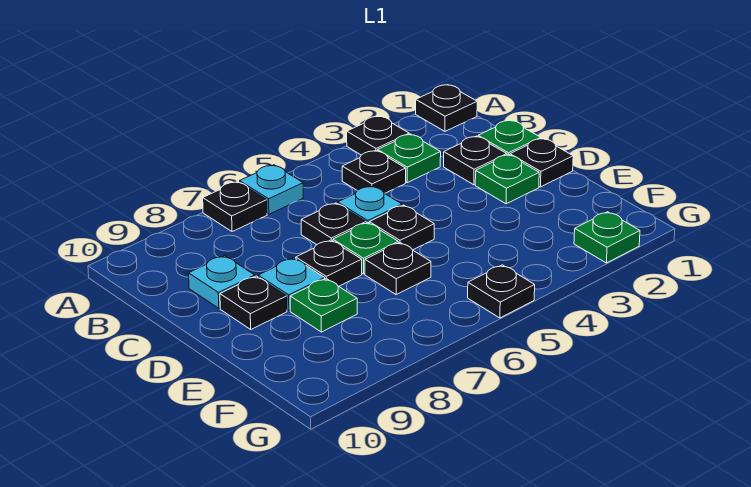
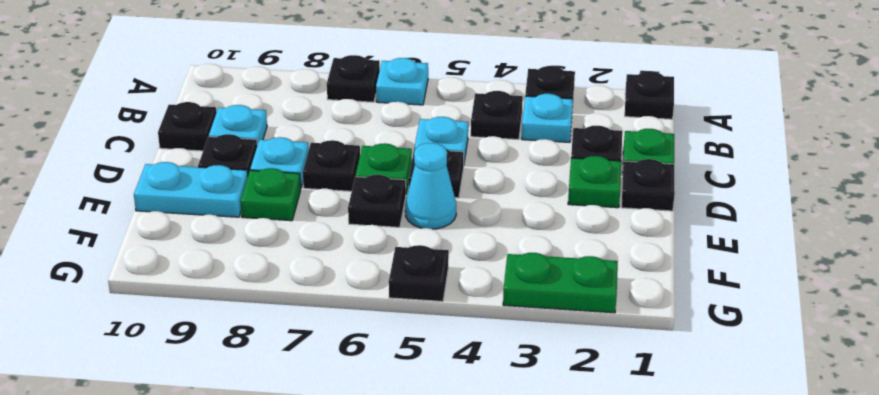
green plate B3 level 1 -> cyan plate B3 level 1
black plate C6 level 1 -> black plate C10 level 1
none -> cyan cone E5 level 1
none -> cyan plate E9:E10 level 1
green plate G2 level 1 -> green plate G2:G3 level 1

